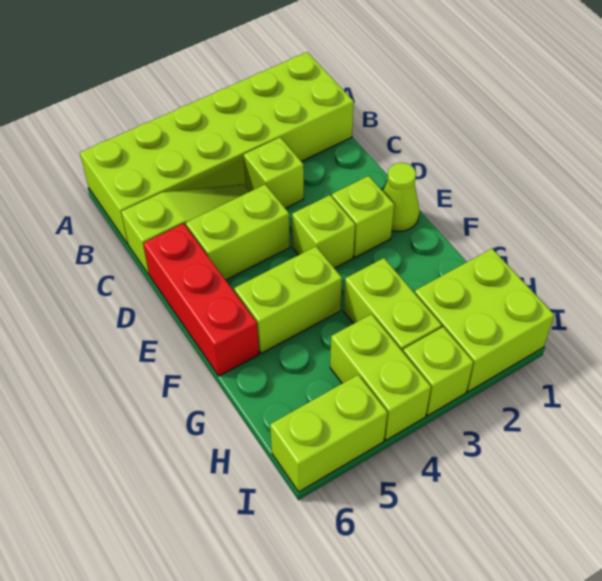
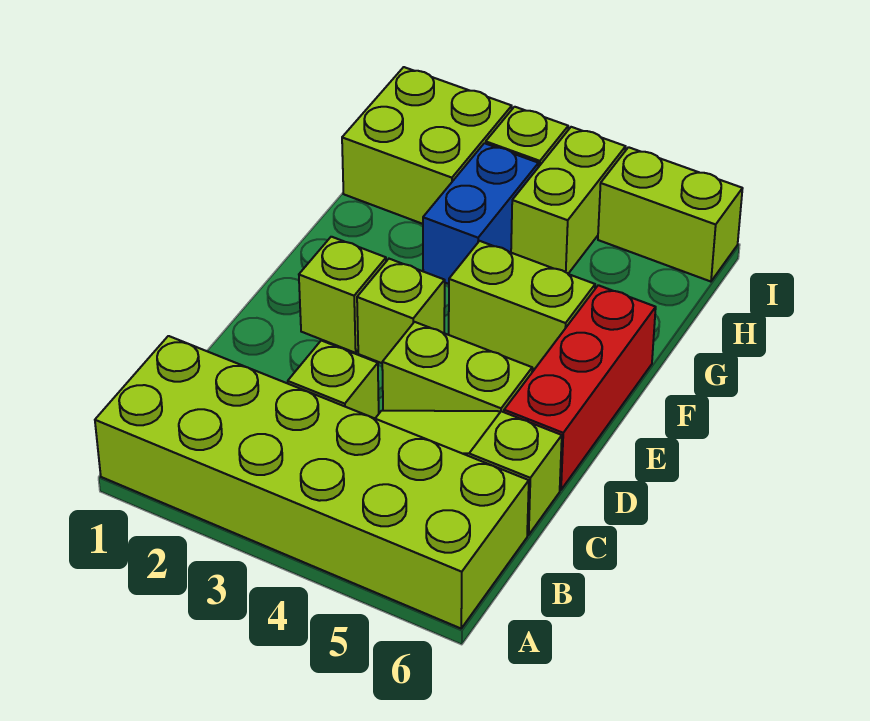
lime cone E1 level 1 -> none
lime brick G3:H3 level 1 -> blue brick G3:H3 level 1

